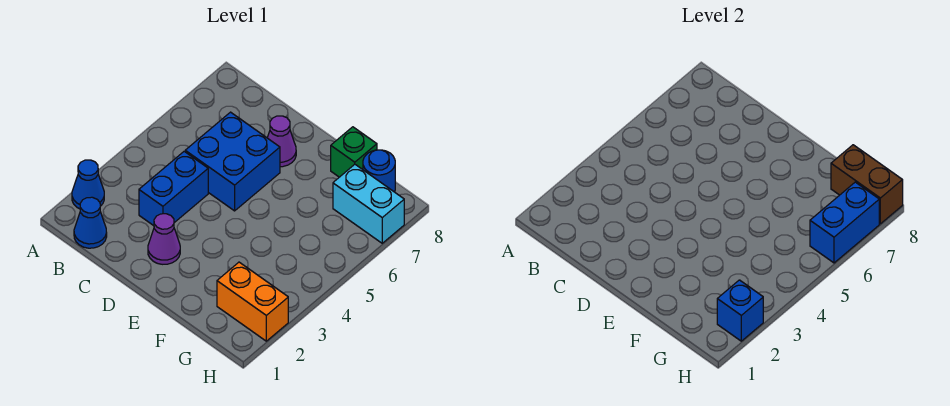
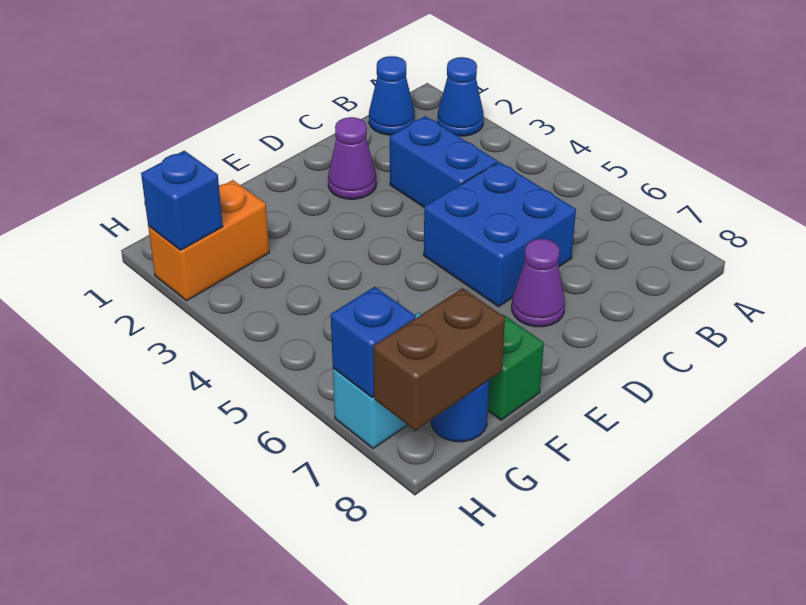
blue brick H6:H7 level 2 -> blue brick H7 level 2

